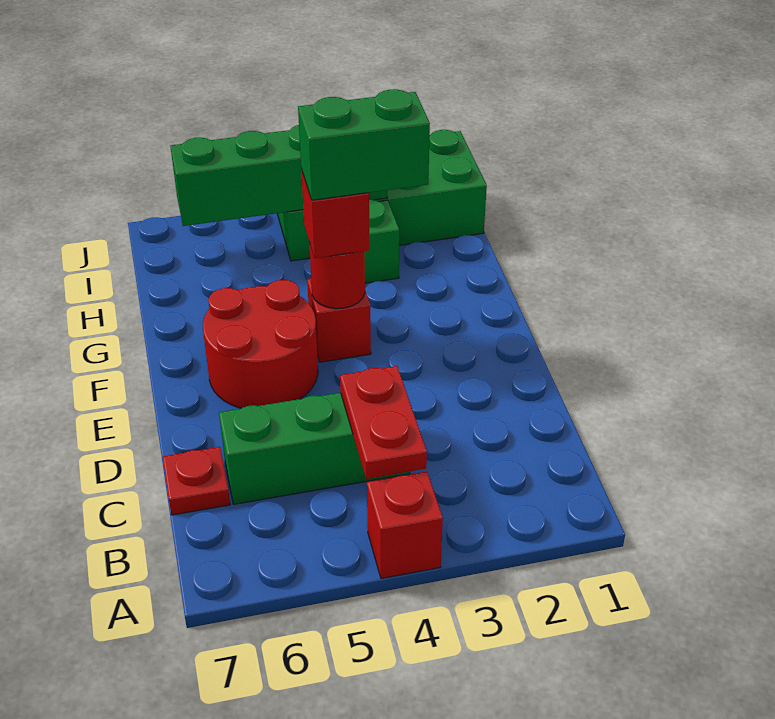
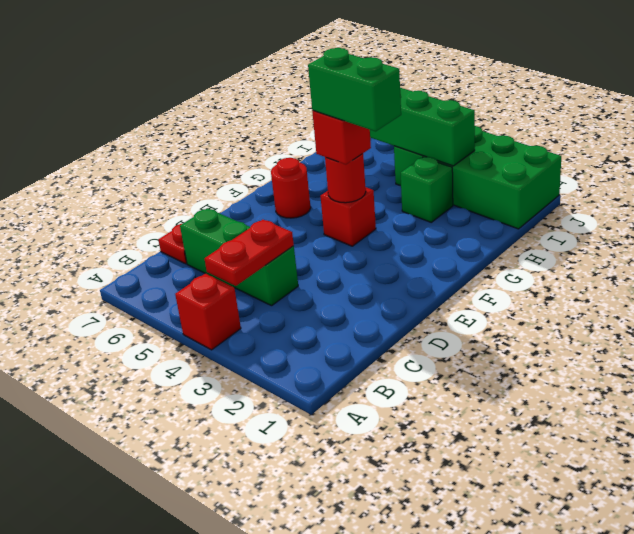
red round brick E5:F6 level 1 -> red round brick F6 level 1

